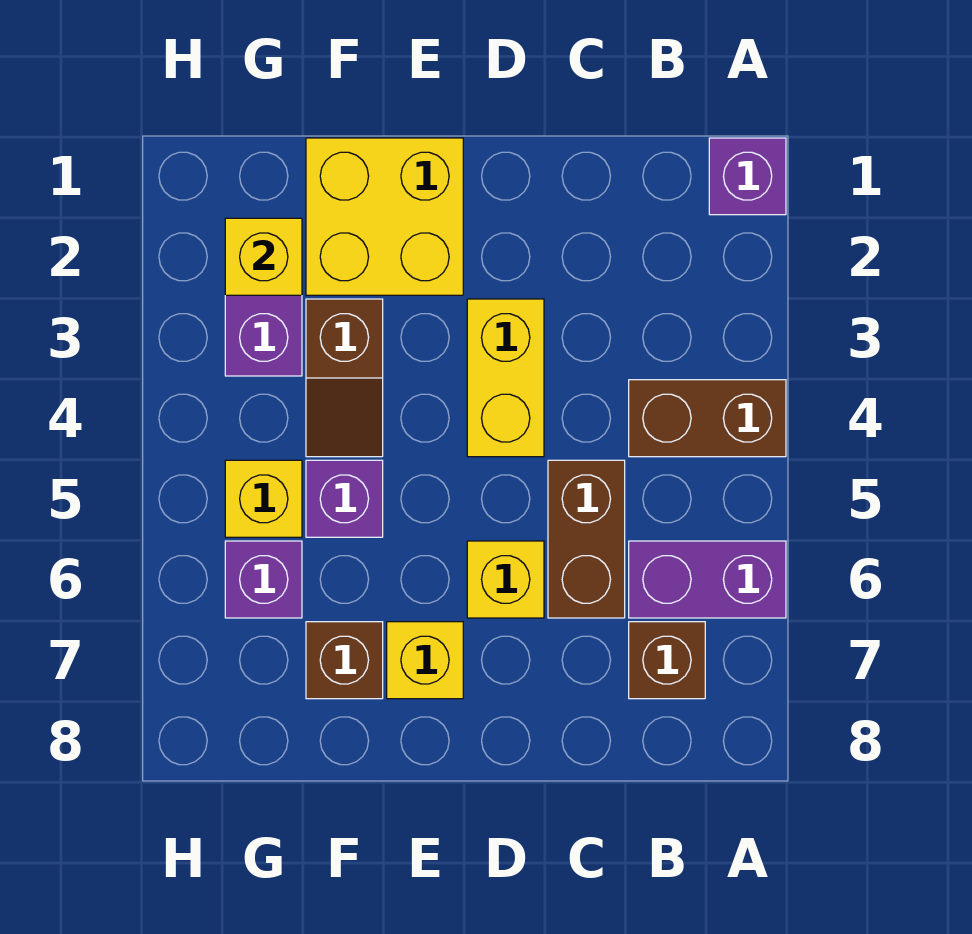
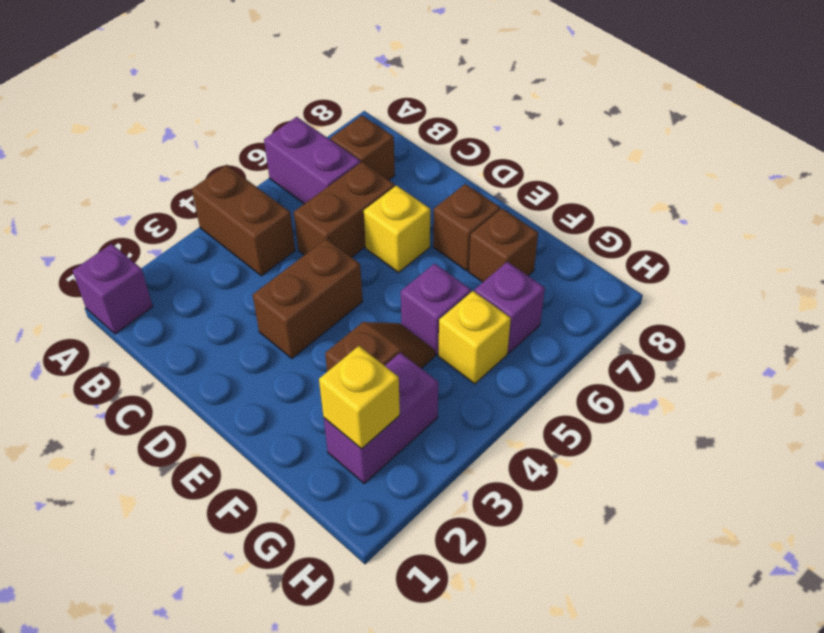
yellow brick D3:D4 level 1 -> brown brick D3:D4 level 1
yellow brick E1:F2 level 1 -> none
yellow brick E7 level 1 -> brown brick E7 level 1

